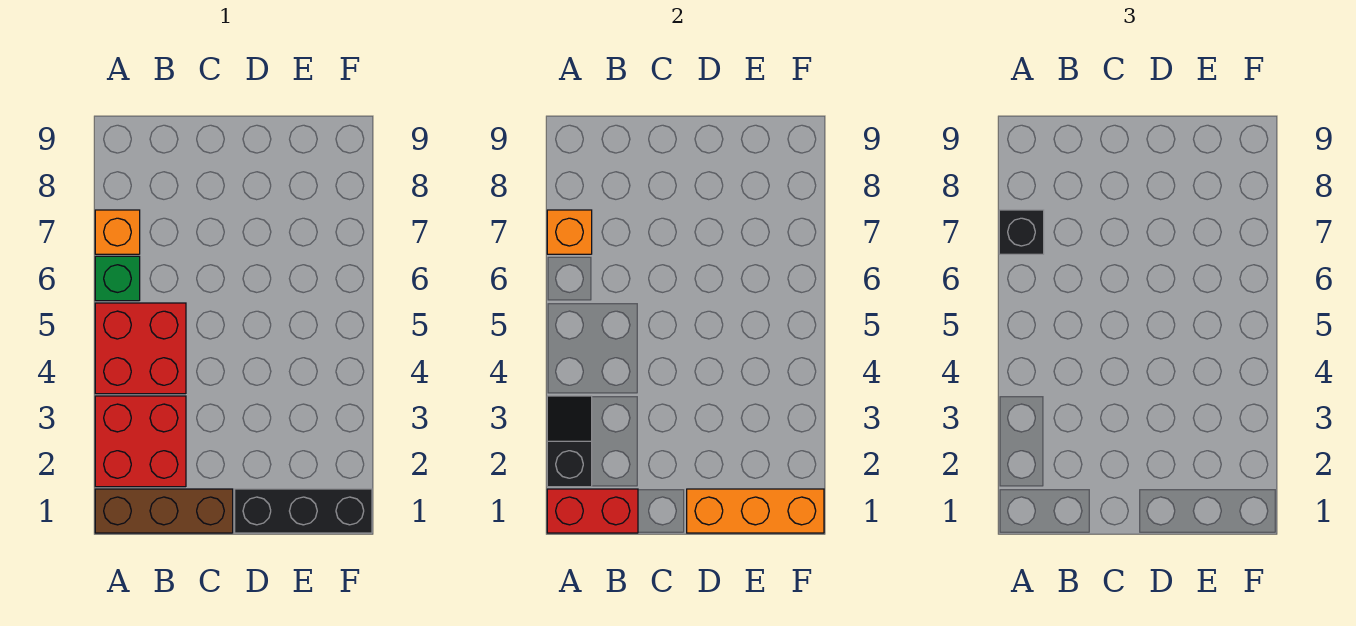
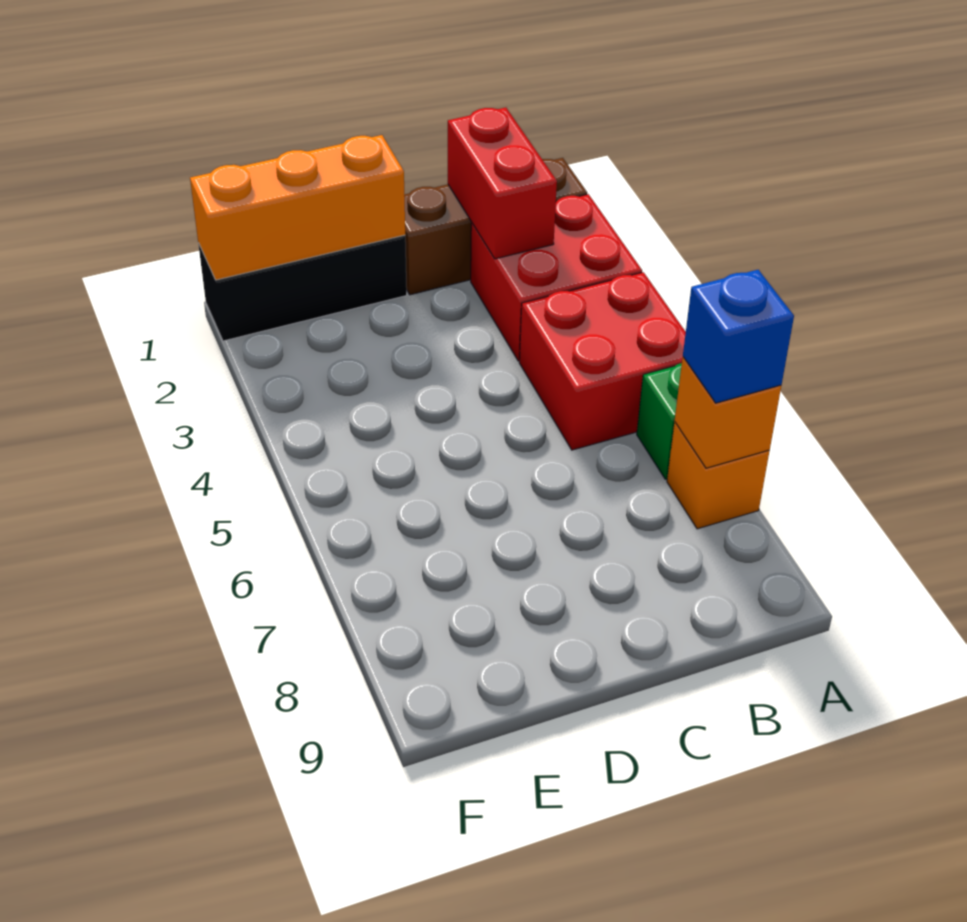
red brick A1:B1 level 2 -> red brick B1:B2 level 2
black slope A2:A3 level 2 top 2 -> none
black brick A7 level 3 -> blue brick A7 level 3

